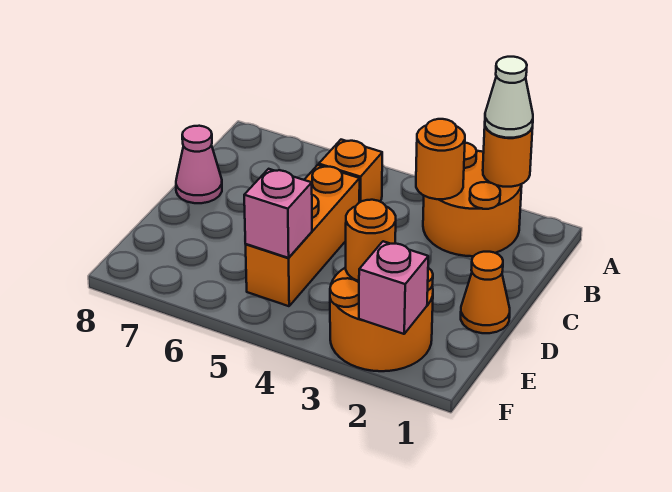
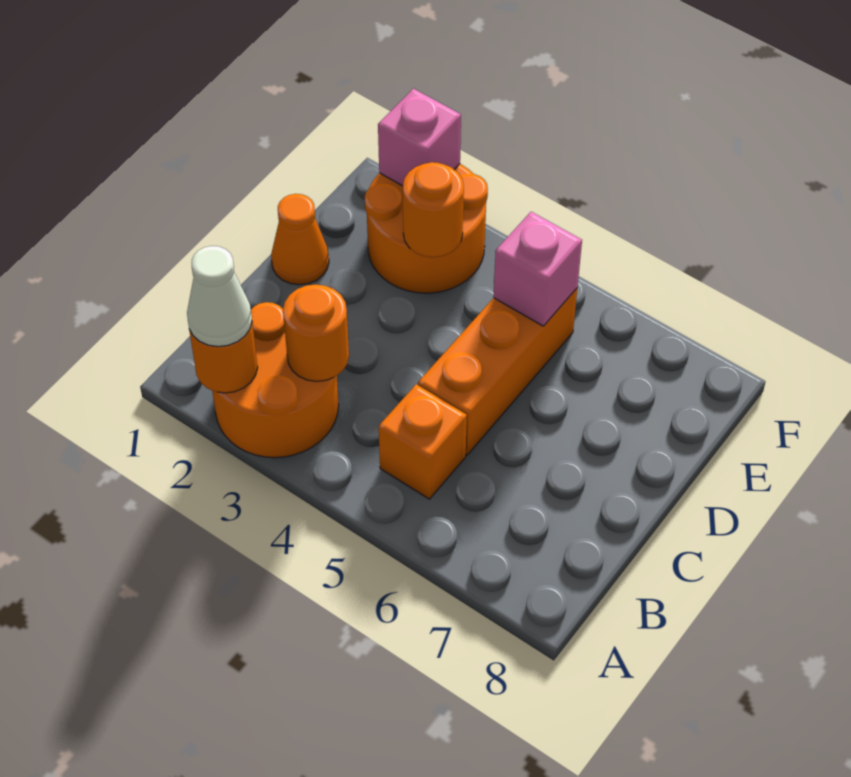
pink cone C8 level 1 -> none

